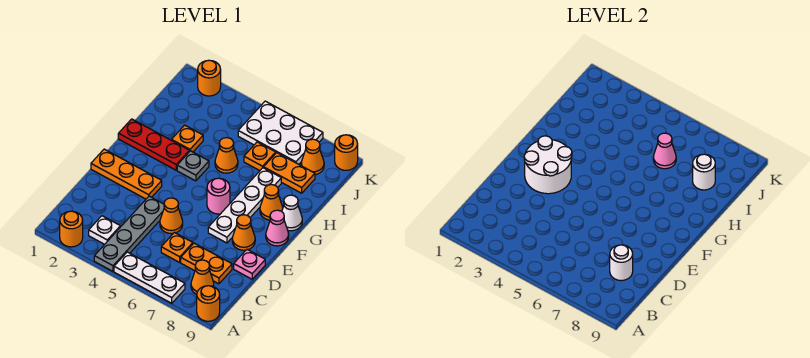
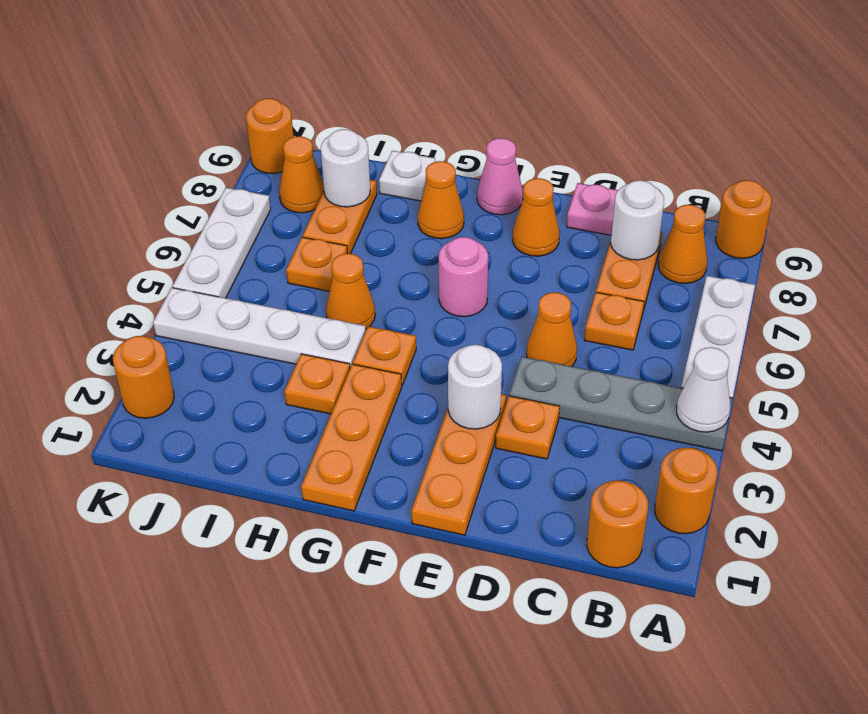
none -> orange round brick B1 level 1
white plate B3 level 1 -> white plate H9 level 1
none -> orange plate D3 level 1
white round brick E2:F3 level 2 -> white round brick E3 level 2
white plate E7:H7 level 1 -> white plate H4:K4 level 1
red plate G1:G3 level 1 -> orange plate G1:G3 level 1
grey plate G4 level 1 -> orange plate G4 level 1
white cone G9 level 1 -> white cone A4 level 2
pink cone I6 level 2 -> none
white plate J5:K7 level 1 -> white plate K5:K7 level 1

